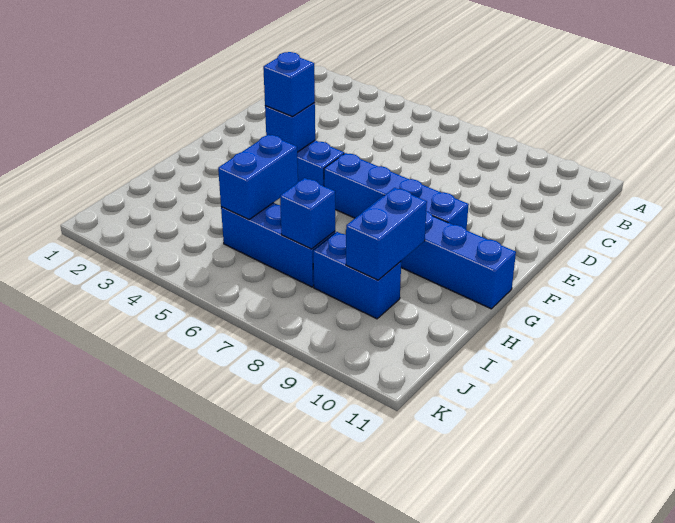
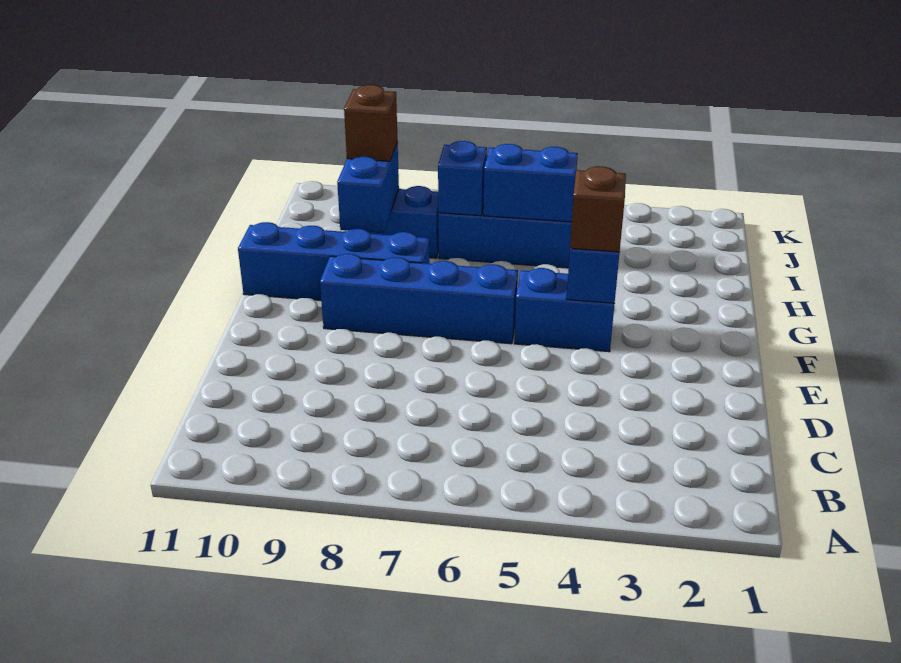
blue brick F4 level 3 -> brown brick F4 level 3
blue brick H5:I5 level 2 -> blue brick I5:I6 level 2
none -> brown brick I9 level 3

